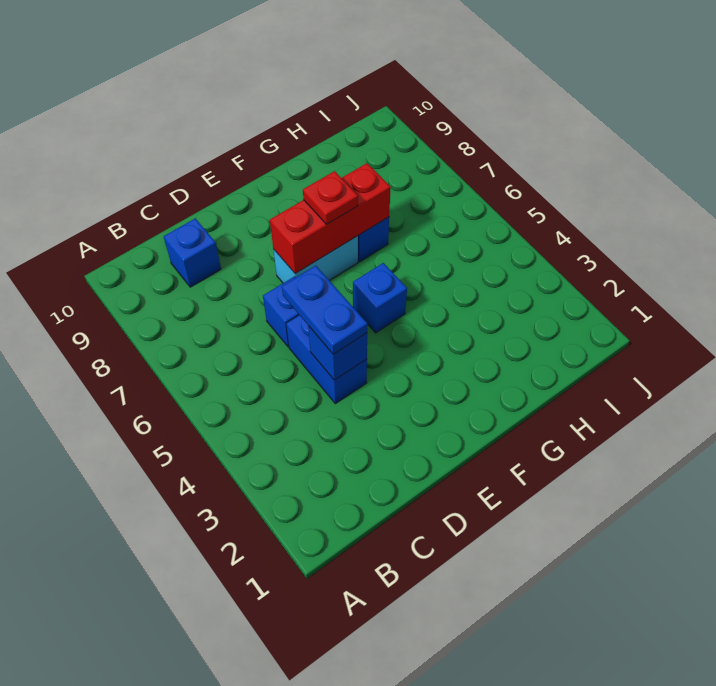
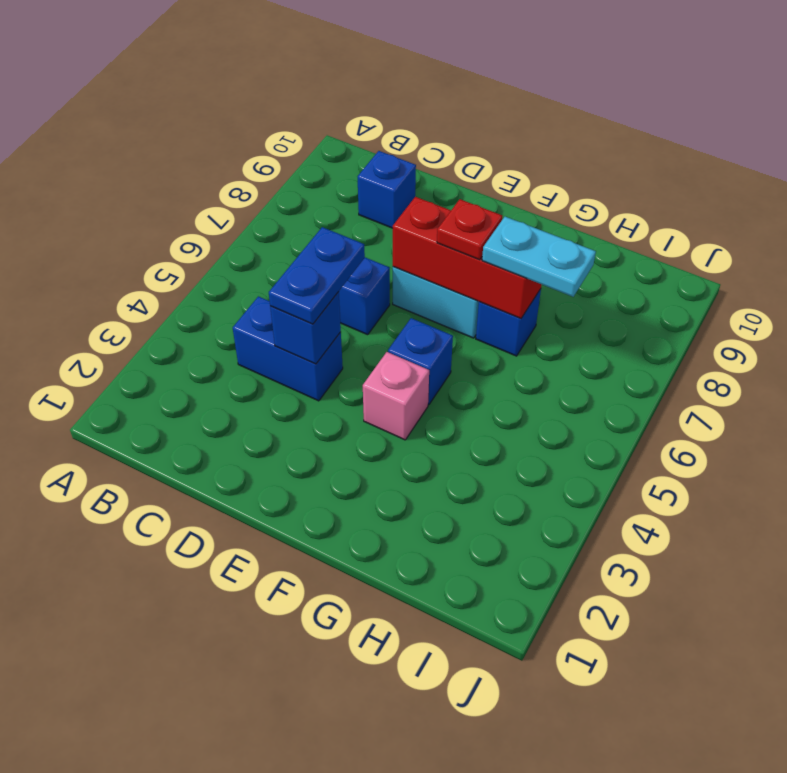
blue brick D4:D5 level 1 -> blue brick C4:D4 level 1
none -> pink brick F4 level 1
none -> cyan plate G7:H7 level 3

